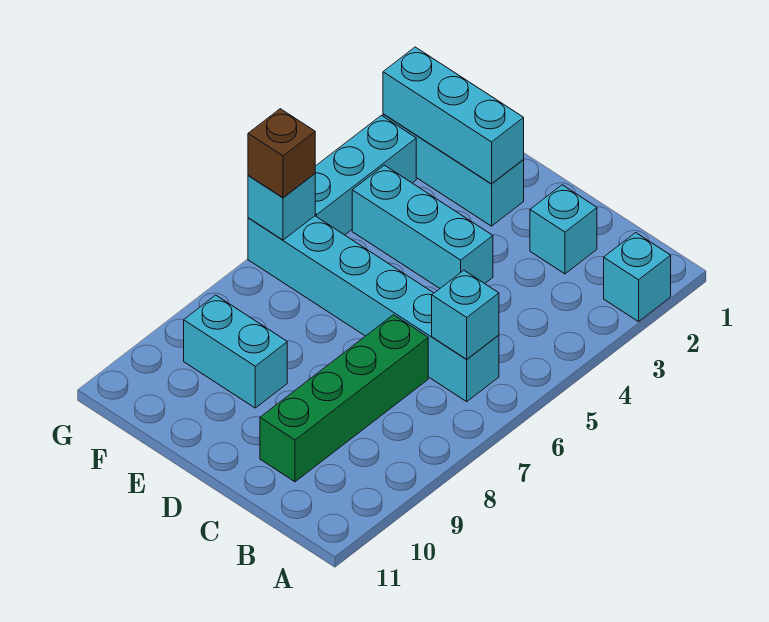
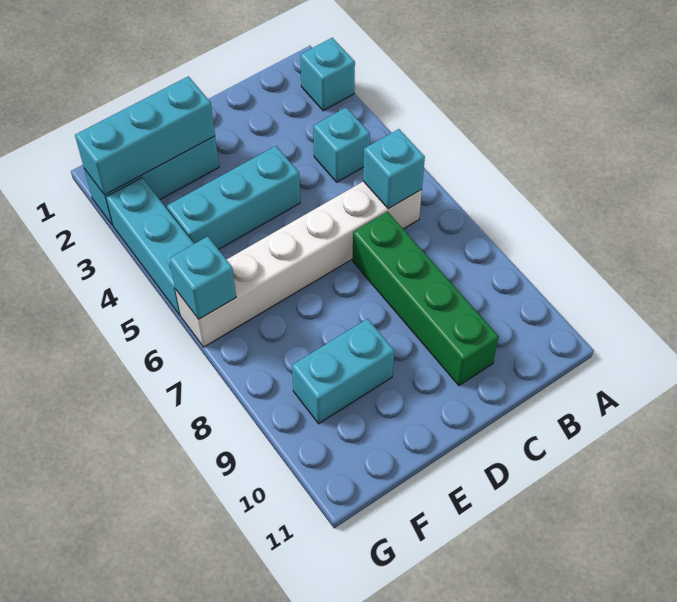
cyan brick B6:G6 level 1 -> white brick B6:G6 level 1
cyan brick C2 level 1 -> cyan brick B4 level 1
brown brick G6 level 3 -> none

